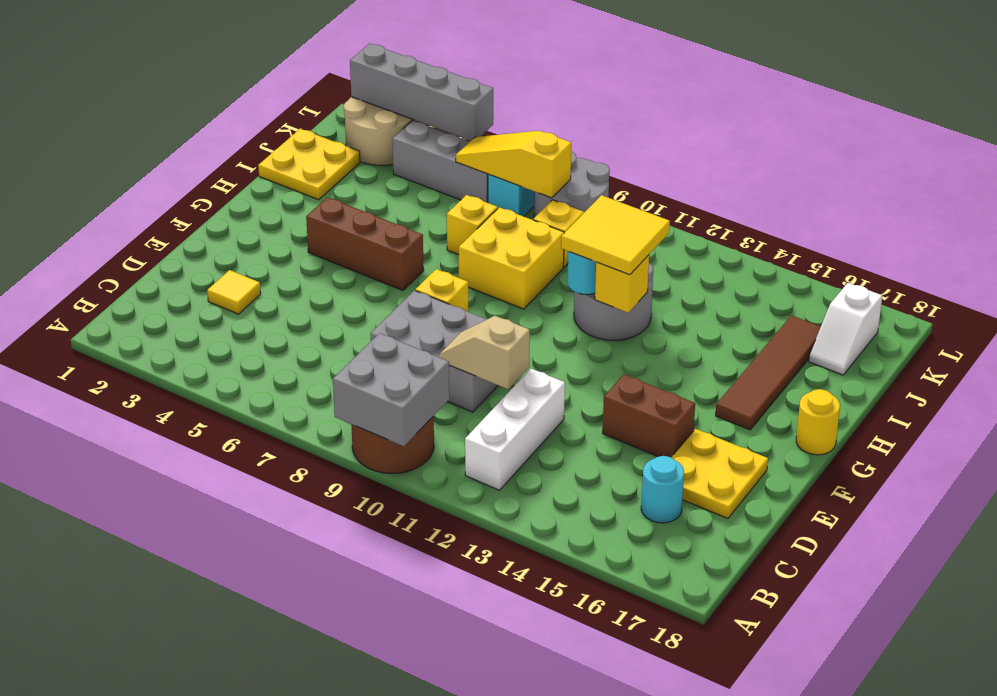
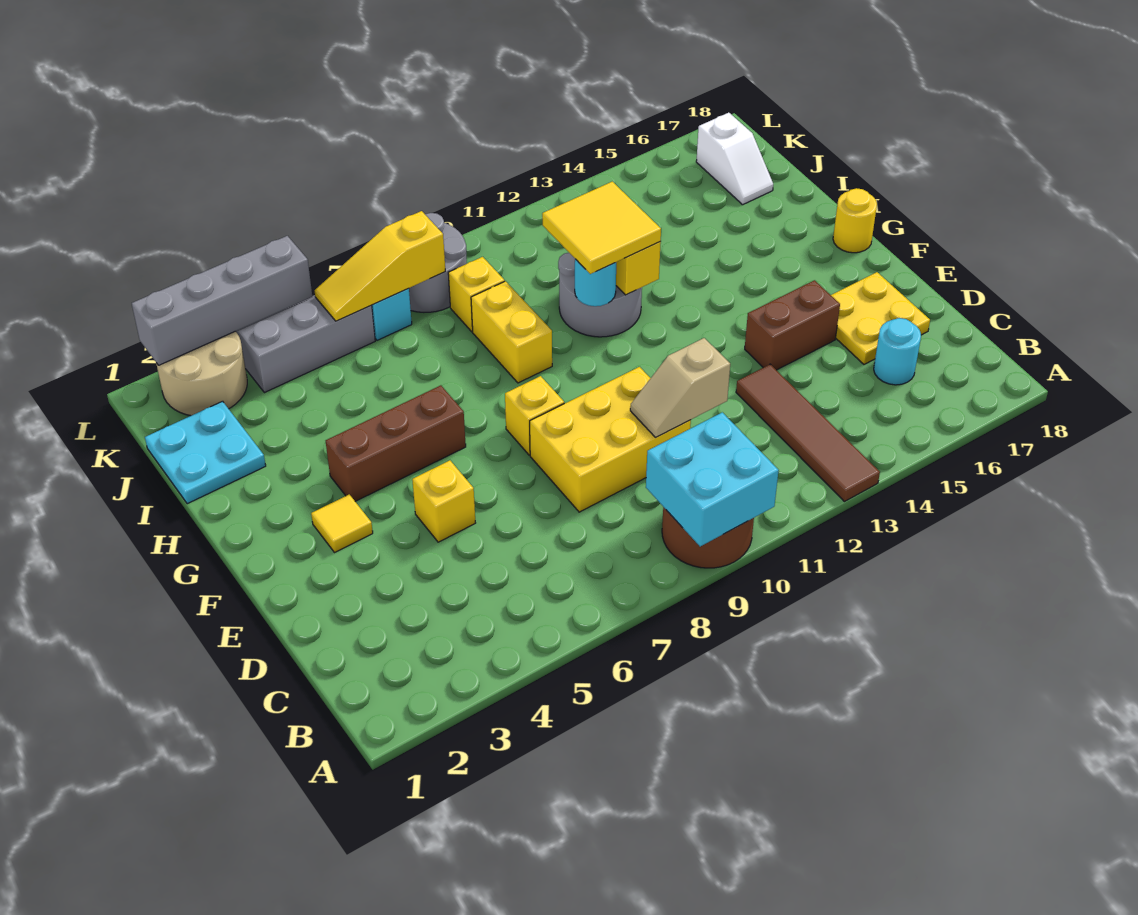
grey brick A9:B10 level 2 -> cyan brick A9:B10 level 2
white brick B12:D12 level 1 -> none
yellow tile D3 level 1 -> yellow tile F3 level 1
grey brick D8:E10 level 1 -> yellow brick D8:E10 level 1
brown tile G16:J16 level 1 -> brown tile A13:D13 level 1
yellow brick H8:I9 level 1 -> yellow brick H9:I9 level 1
yellow plate I1:J2 level 1 -> cyan plate I1:J2 level 1
yellow brick I7 level 1 -> yellow brick E5 level 1

